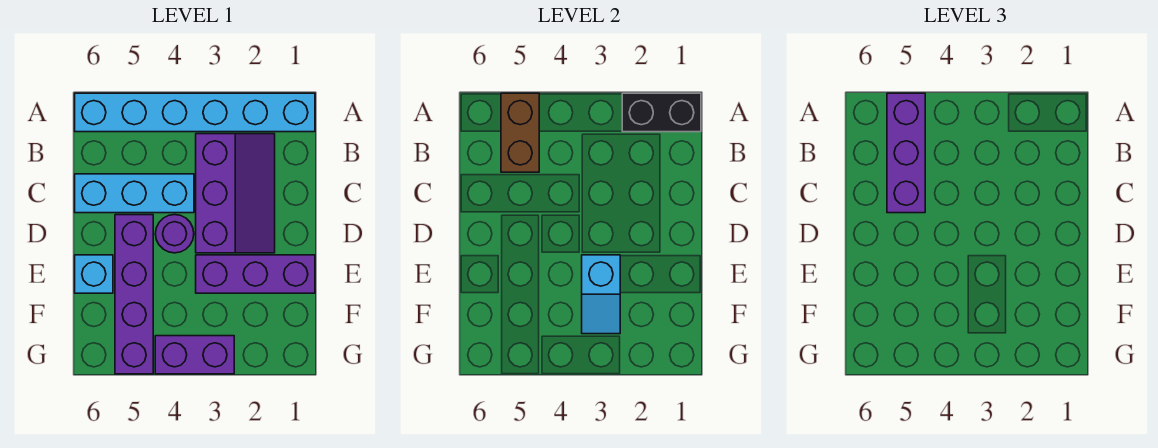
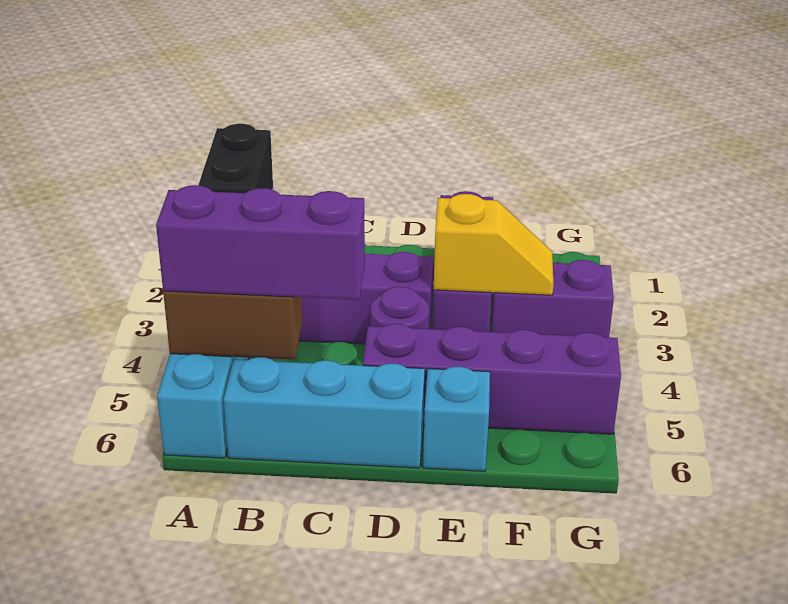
cyan brick C4:C6 level 1 -> cyan brick B6:D6 level 1
cyan slope E3:F3 level 2 top E -> yellow slope E3:F3 level 2 top E
purple brick G3:G4 level 1 -> purple brick F3:G3 level 1

